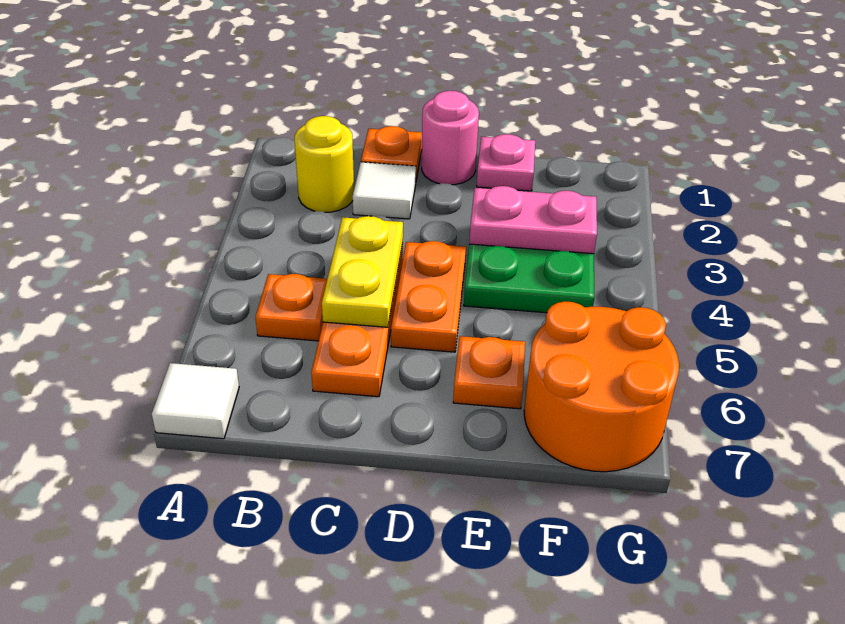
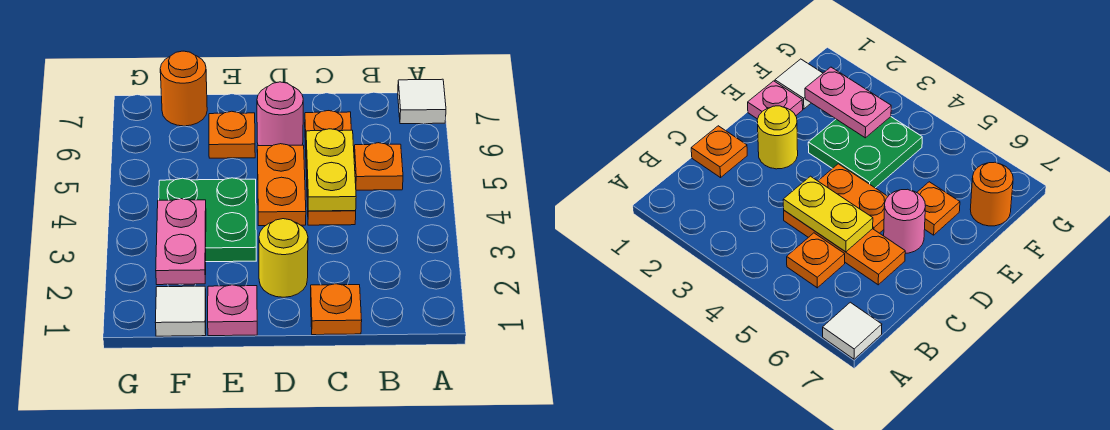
yellow round brick B2 level 1 -> yellow round brick D2 level 1
white tile C2 level 1 -> white tile F1 level 1
pink round brick D1 level 1 -> pink round brick D6 level 1
pink plate E3:F3 level 2 -> pink plate F2:F3 level 2
orange round brick F6:G7 level 1 -> orange round brick F7 level 1

